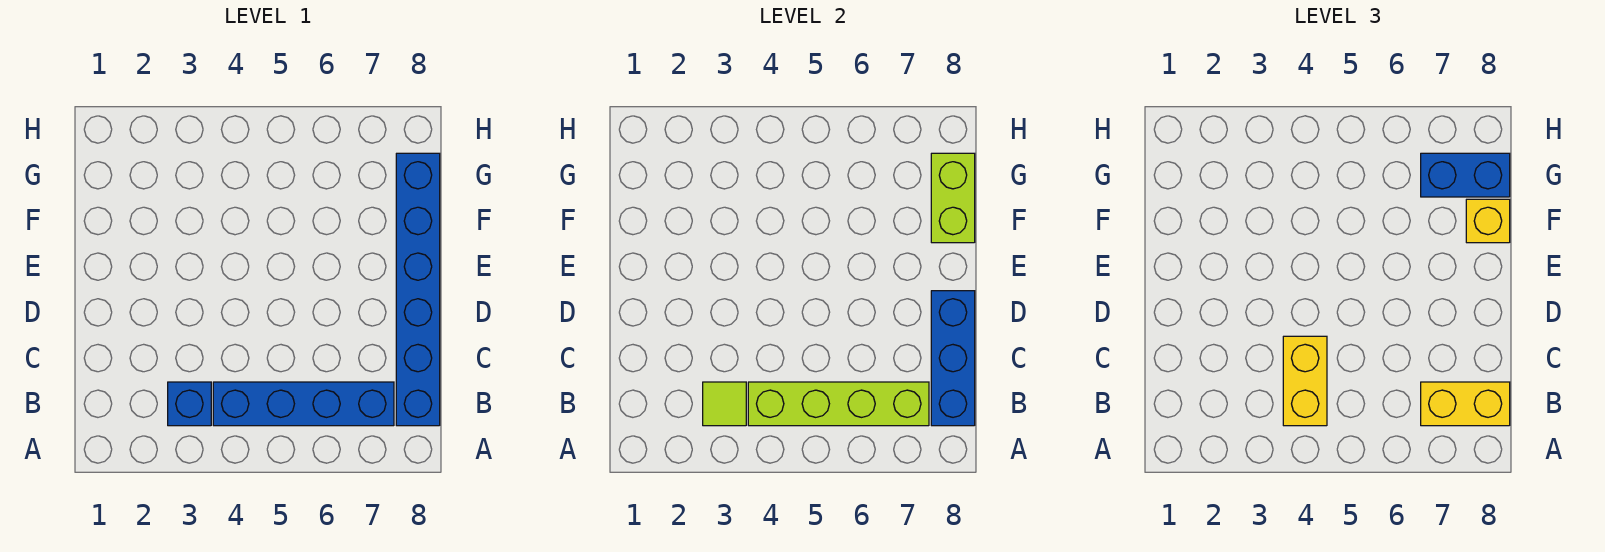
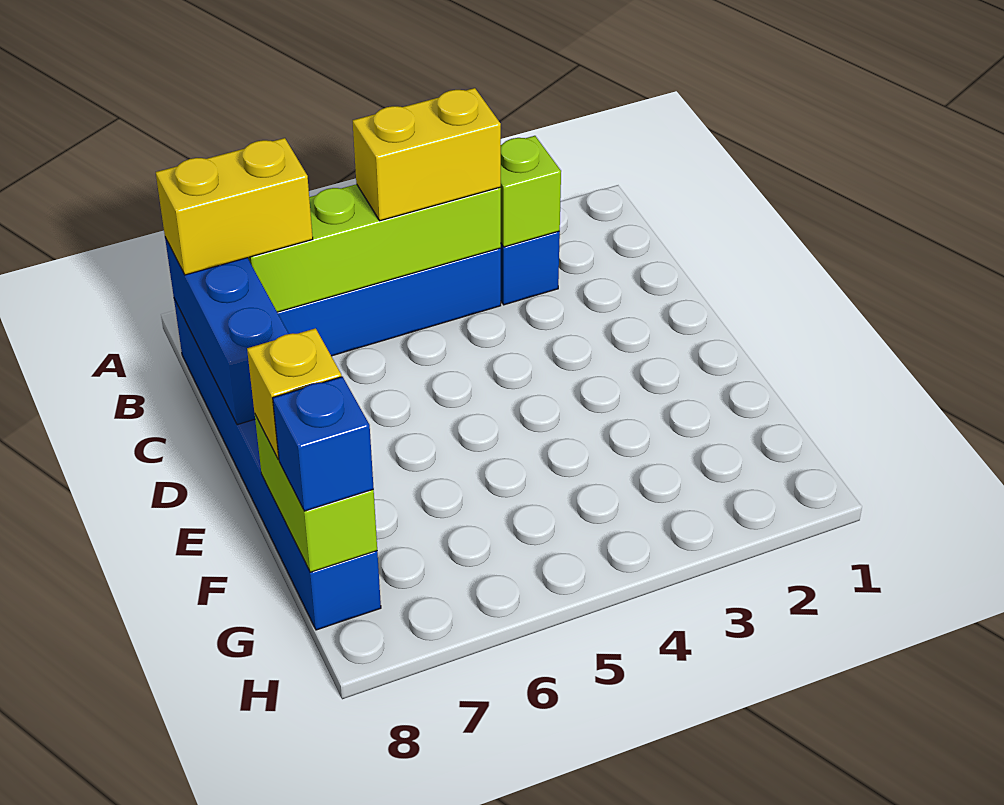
lime tile B3 level 2 -> lime brick B3 level 2
yellow brick B4:C4 level 3 -> yellow brick B4:B5 level 3
blue brick G7:G8 level 3 -> blue brick G8 level 3

